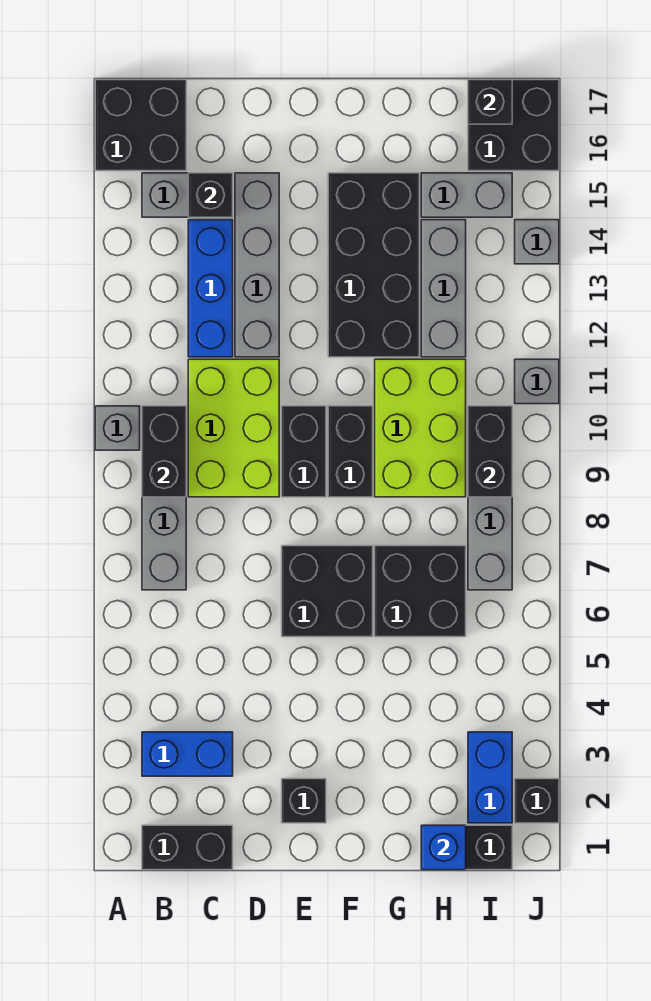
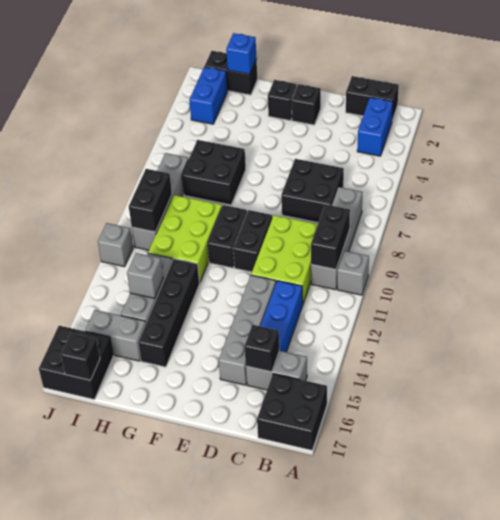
blue brick B3:C3 level 1 -> blue brick B2:B3 level 1
black brick E6:F7 level 1 -> black brick C6:D7 level 1
black brick F12:G15 level 1 -> black brick G12:G15 level 1
black brick J2 level 1 -> black brick F2 level 1
grey brick J14 level 1 -> grey brick H13 level 2

